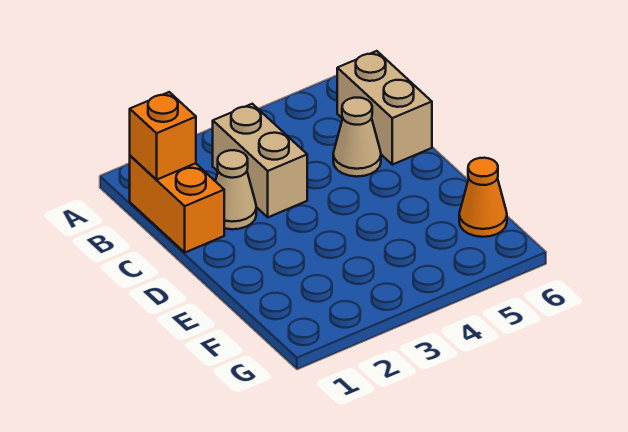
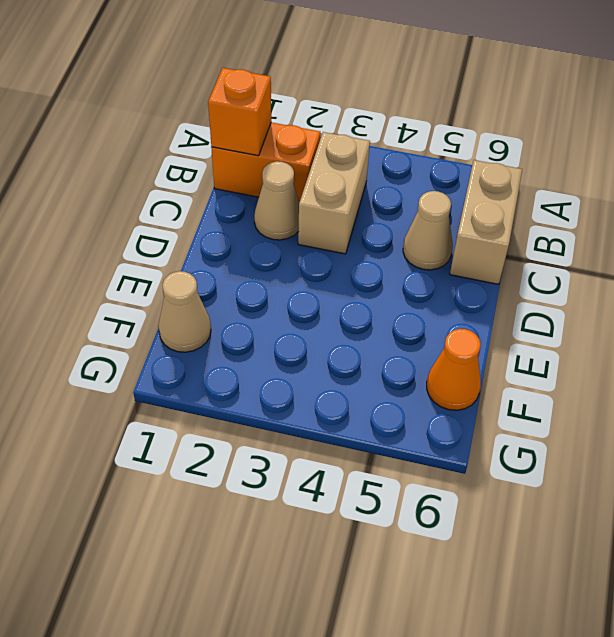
orange brick B1:C1 level 1 -> orange brick B1:B2 level 1
none -> tan cone F1 level 1

